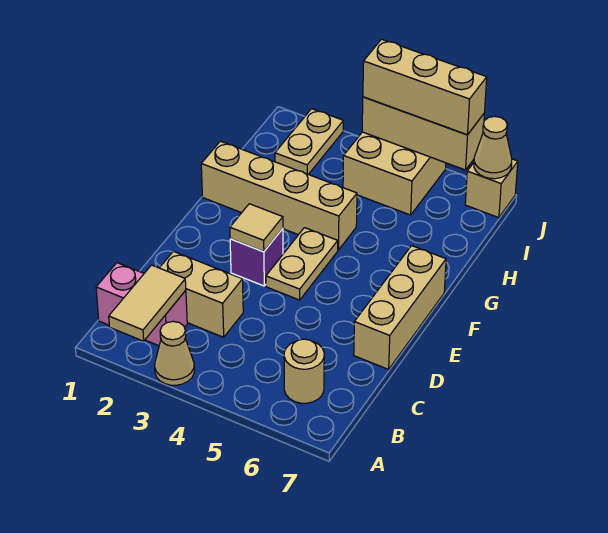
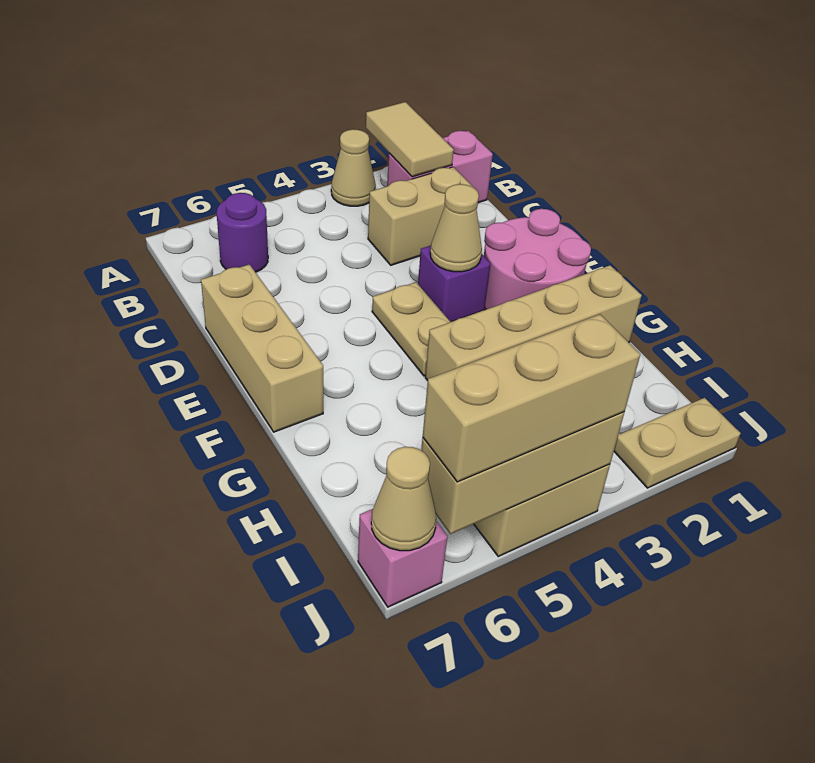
tan round brick B6 level 1 -> purple round brick B6 level 1
none -> pink round brick E1:F2 level 1
tan tile E3 level 2 -> tan cone E3 level 2
tan plate I2:J2 level 1 -> tan plate J1:J2 level 1
tan brick J7 level 1 -> pink brick J7 level 1

